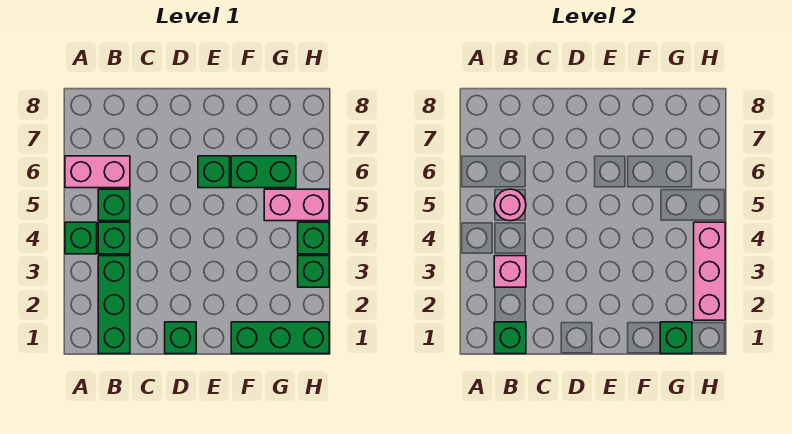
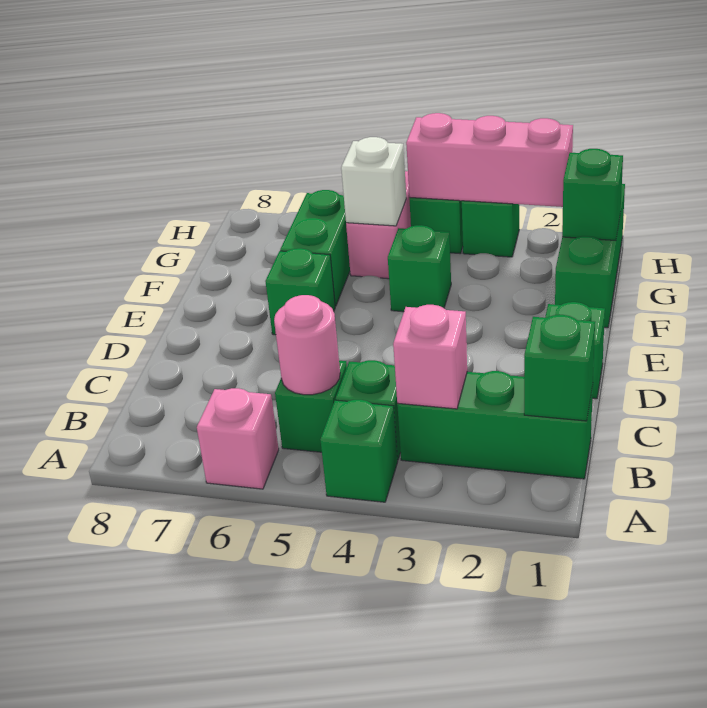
pink brick A6:B6 level 1 -> pink brick A6 level 1
none -> green brick F4 level 1
none -> white brick G5 level 2

